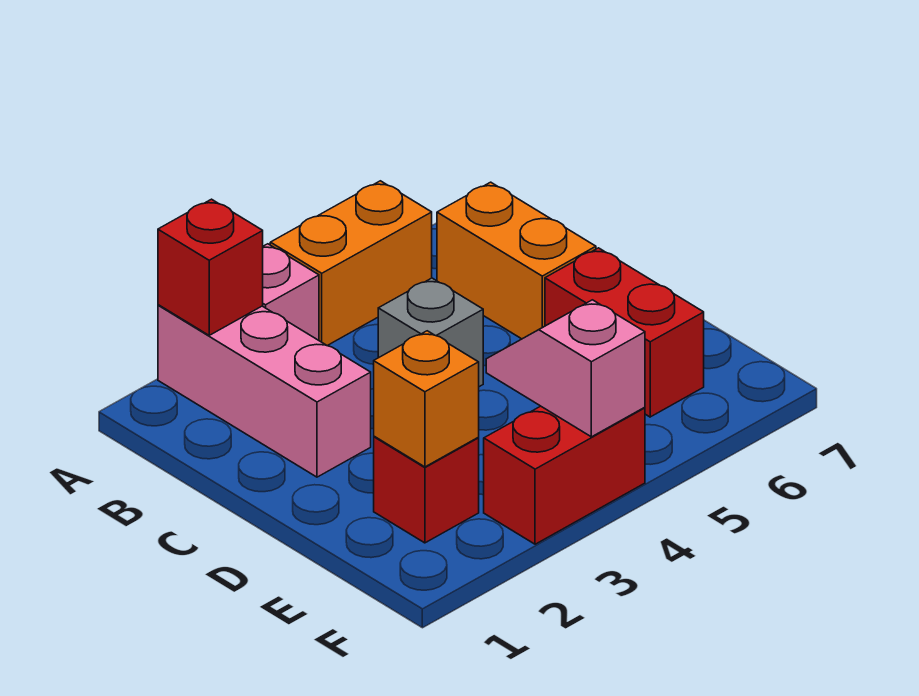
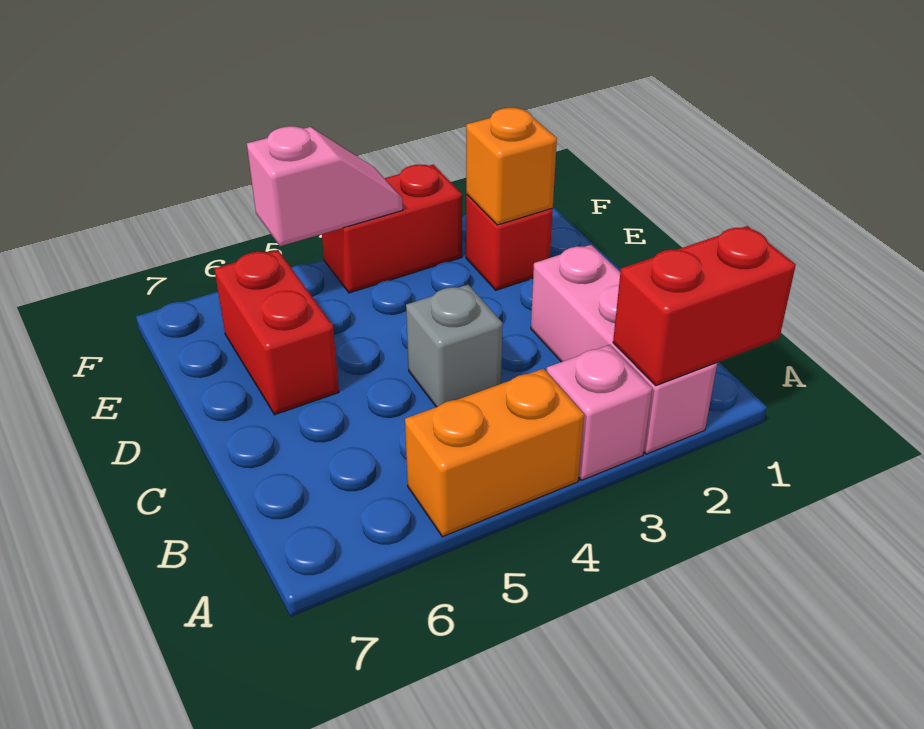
red brick A2 level 2 -> red brick A1:A2 level 2
orange brick B6:C6 level 1 -> none
pink slope E4:F4 level 2 top F -> pink slope F4:F5 level 2 top 5

